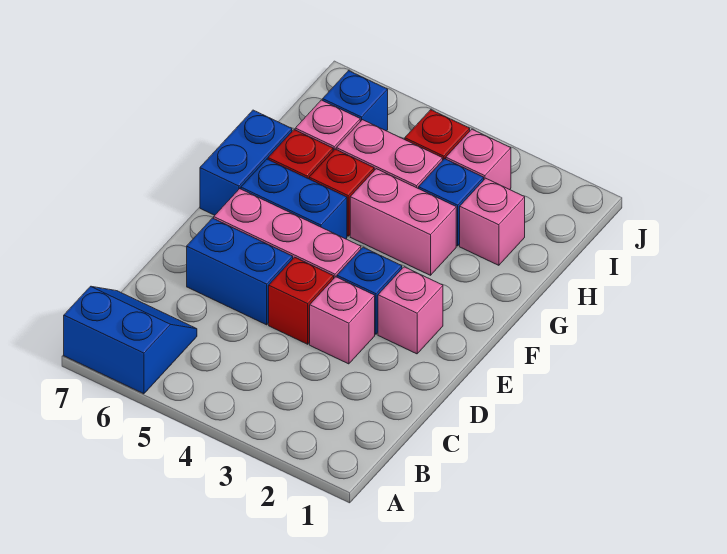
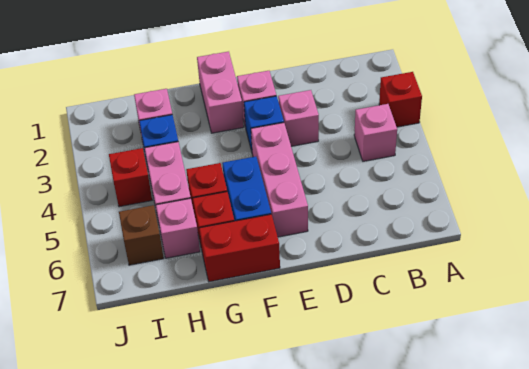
blue slope A6:B7 level 1 top A -> none
red brick D4 level 1 -> red brick A3 level 1
blue brick D5:D6 level 1 -> none
blue brick F7:G7 level 1 -> red brick F7:G7 level 1
pink brick G3:G4 level 1 -> pink brick F1:F2 level 1
pink brick I3 level 1 -> pink brick B4 level 1
blue brick I6 level 1 -> brown brick I6 level 1

